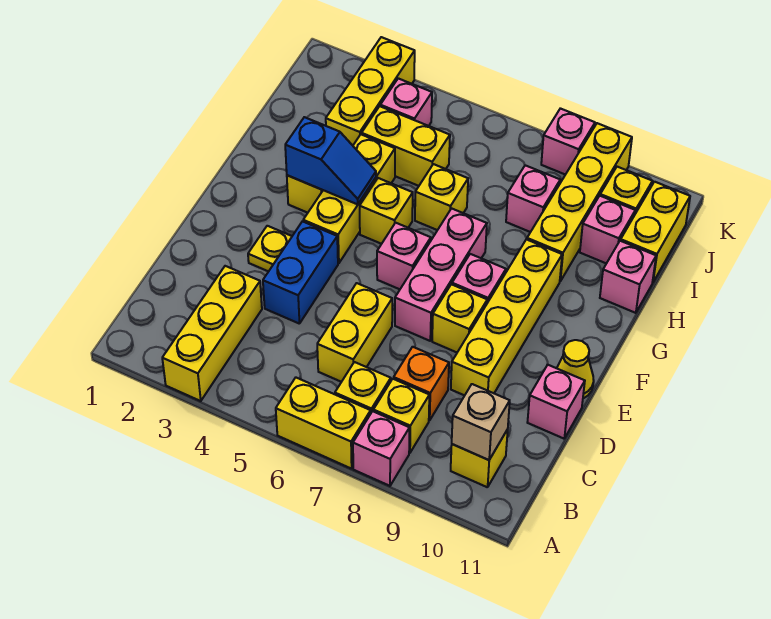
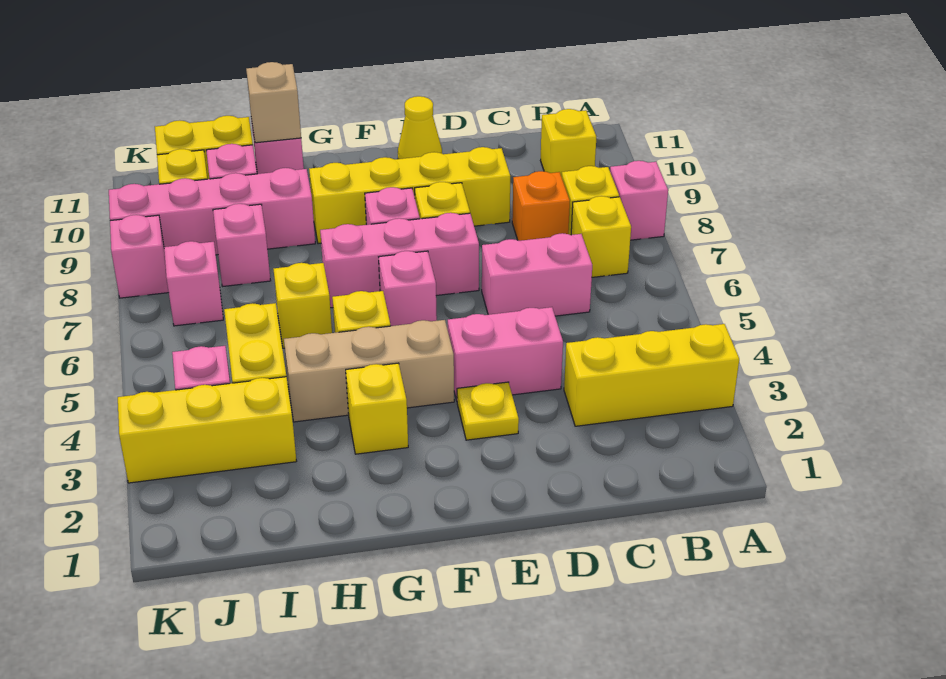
yellow brick A6:A7 level 1 -> none
tan brick B10 level 2 -> tan brick H11 level 2
yellow brick C6:D6 level 1 -> pink brick C6:D6 level 1
blue brick D4:E4 level 1 -> pink brick D4:E4 level 1
pink brick D11 level 1 -> pink brick J7 level 1
yellow brick F4:H4 level 1 -> tan brick F4:H4 level 1
blue slope G3:G4 level 2 top 3 -> none
yellow brick H9:K9 level 1 -> pink brick H9:K9 level 1

